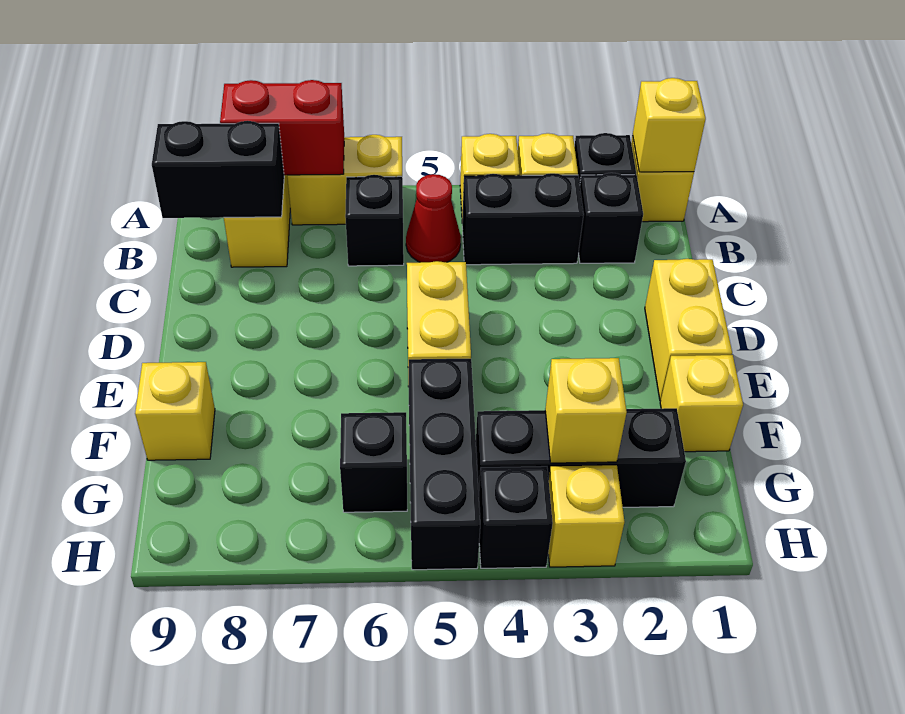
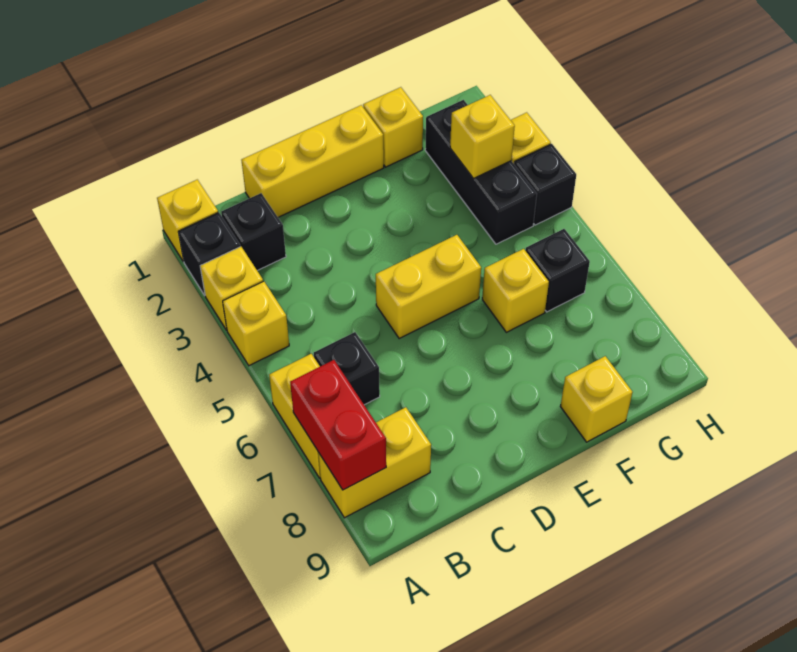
yellow brick A1 level 2 -> yellow brick F6 level 1
black brick B3:B4 level 1 -> none
red cone B5 level 1 -> none
black brick B8:B9 level 2 -> none
yellow brick D1:E1 level 1 -> yellow brick C1:E1 level 1
black brick F5:H5 level 1 -> none

